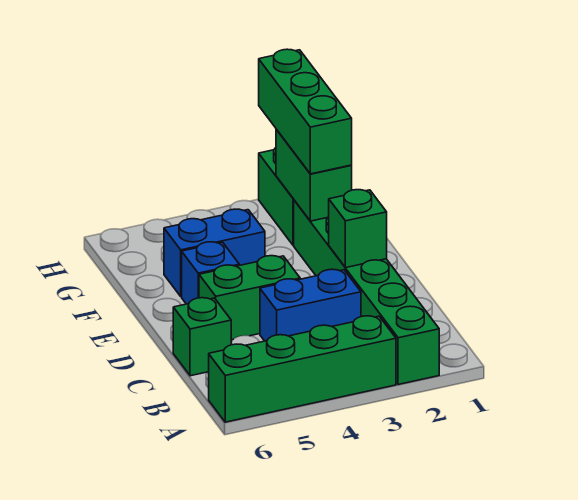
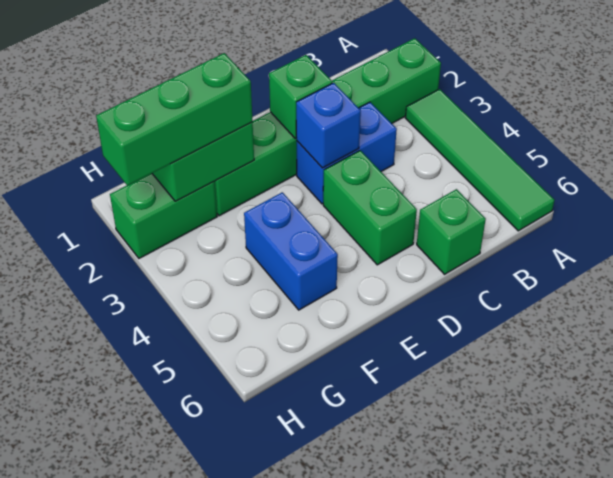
green brick A3:A6 level 1 -> green tile A3:A6 level 1
blue brick C3:C4 level 1 -> blue brick C3:D3 level 1
blue brick E5 level 1 -> blue brick D3 level 2

